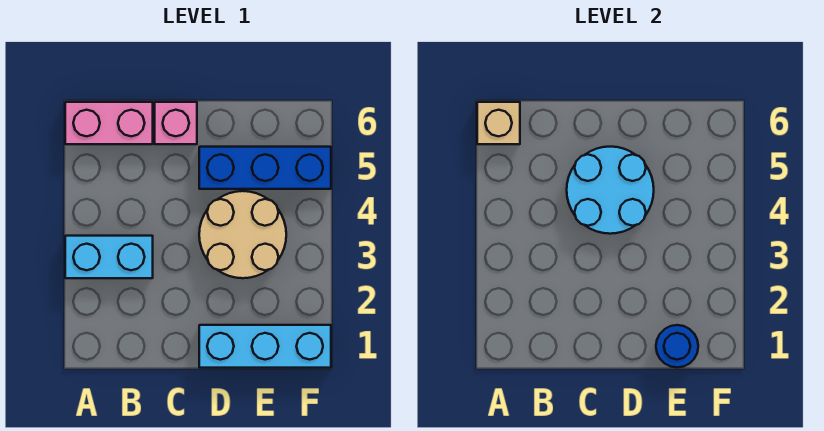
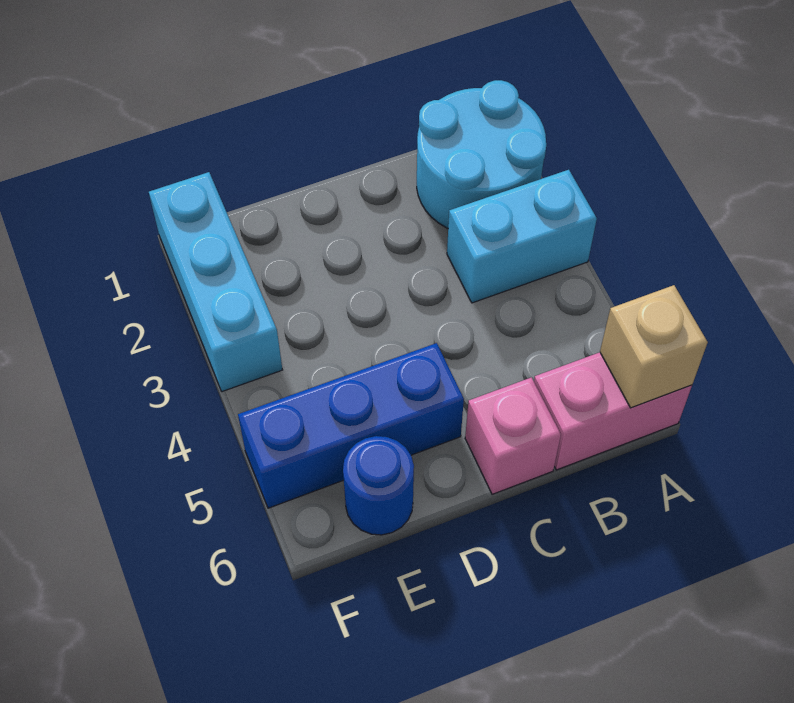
cyan round brick C4:D5 level 2 -> cyan round brick A1:B2 level 1
cyan brick D1:F1 level 1 -> cyan brick F1:F3 level 1
tan round brick D3:E4 level 1 -> none
blue round brick E1 level 2 -> blue round brick E6 level 1

